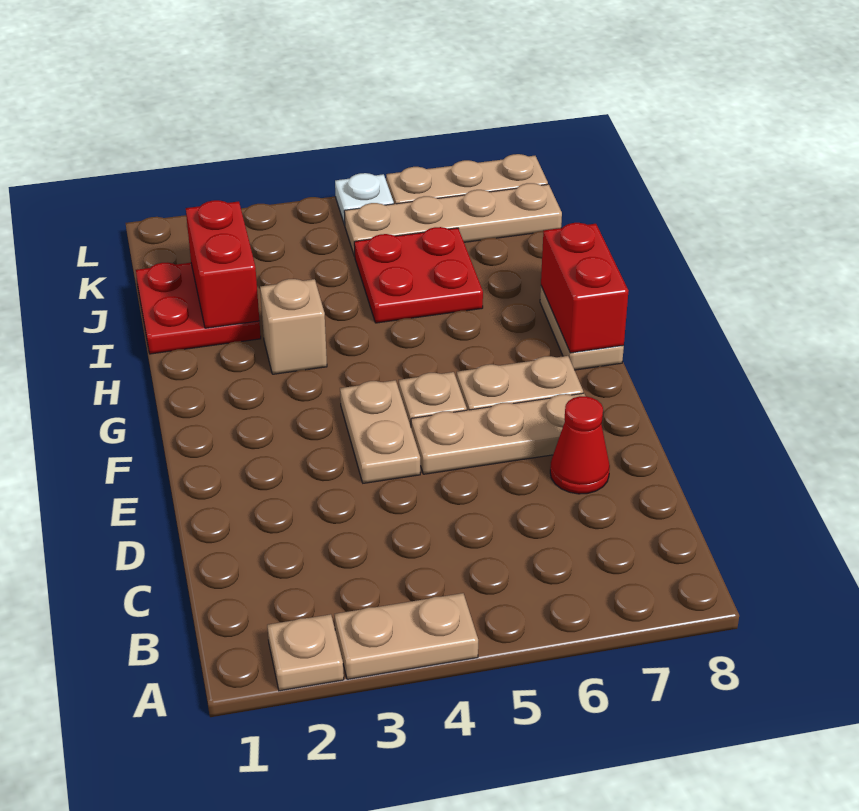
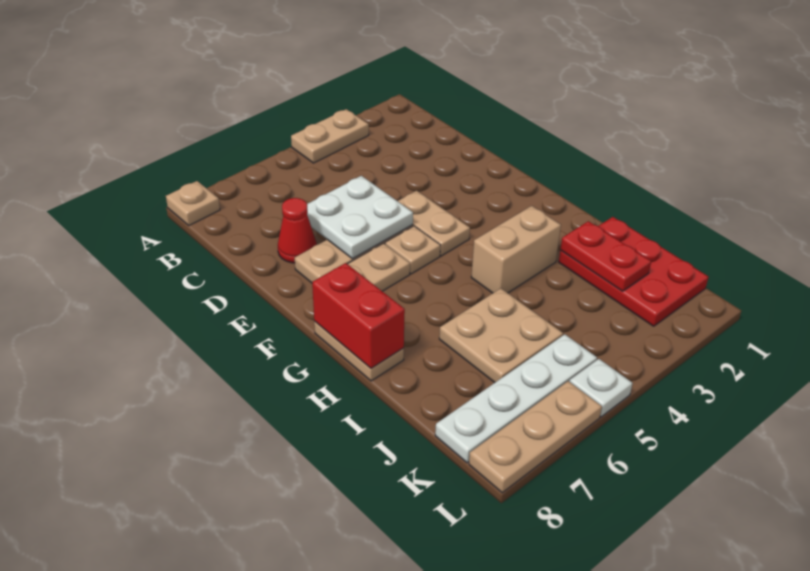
tan plate A2 level 1 -> tan plate A8 level 1
none -> white plate D5:E6 level 2
tan brick H3 level 1 -> tan brick H3:H4 level 1
red plate I1:J2 level 1 -> red plate I1:K2 level 1
red brick I2:J2 level 2 -> red plate I2:J2 level 2
red plate I5:J6 level 1 -> tan plate I5:J6 level 1
tan plate K5:K8 level 1 -> white plate K5:K8 level 1

